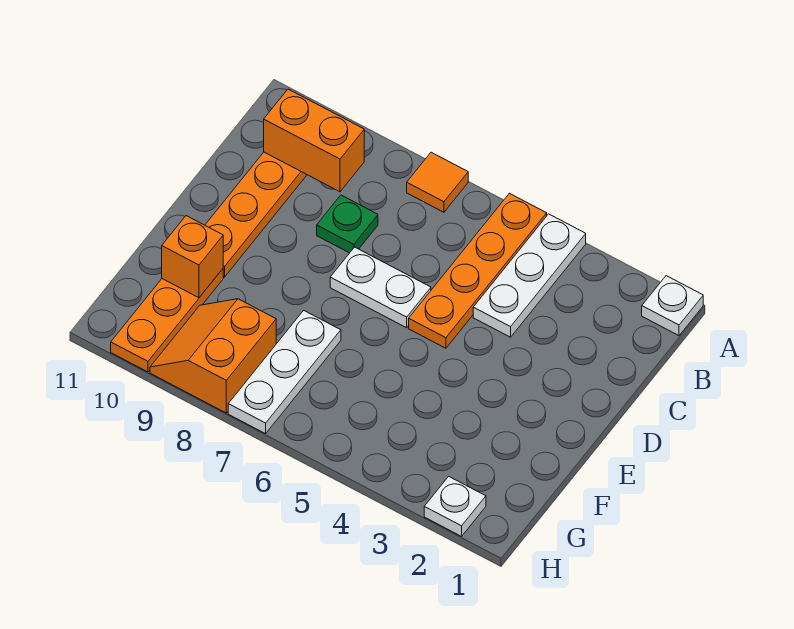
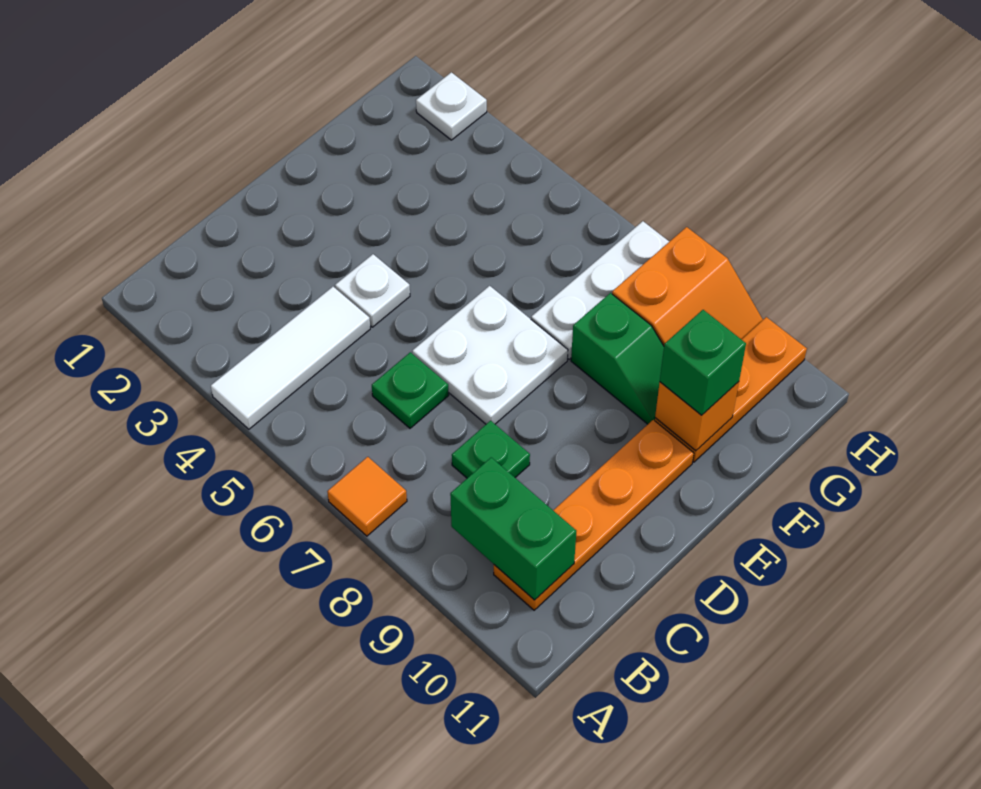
white plate A1 level 1 -> white plate D4 level 1
white plate A4:C4 level 1 -> white tile A4:C4 level 1
orange plate A5:D5 level 1 -> none
orange brick B9:B10 level 2 -> green brick B9:B10 level 2
none -> green plate C6 level 1
white plate D6:D7 level 1 -> white plate D6:E7 level 1
none -> green slope F8:F9 level 1 top 8
none -> green brick F10 level 3

